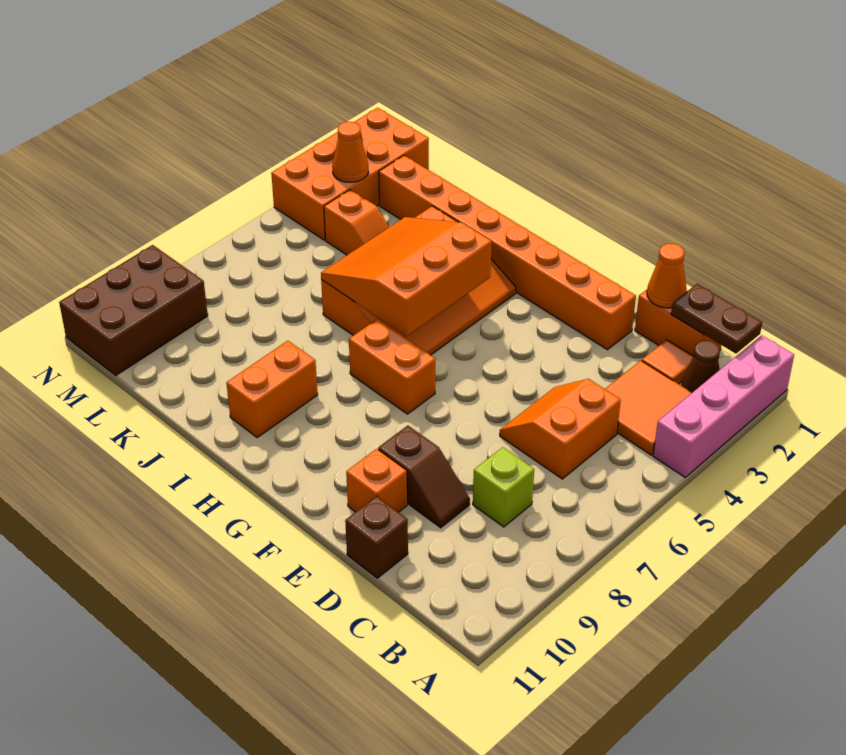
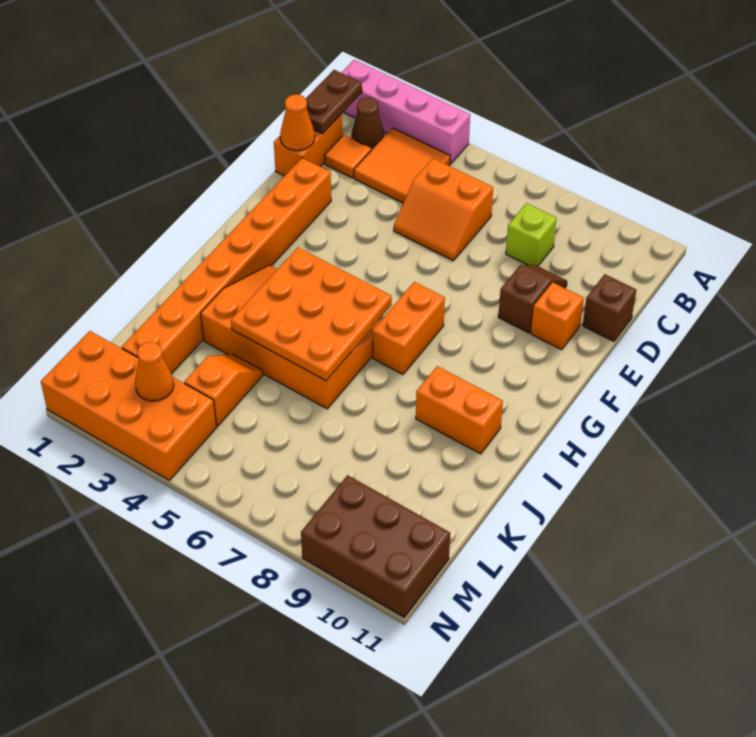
orange slope H4:J6 level 2 top H -> orange plate H4:J6 level 2

